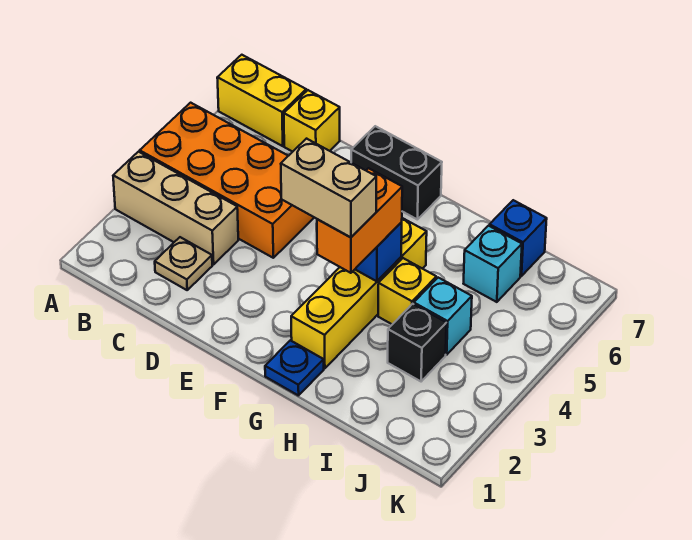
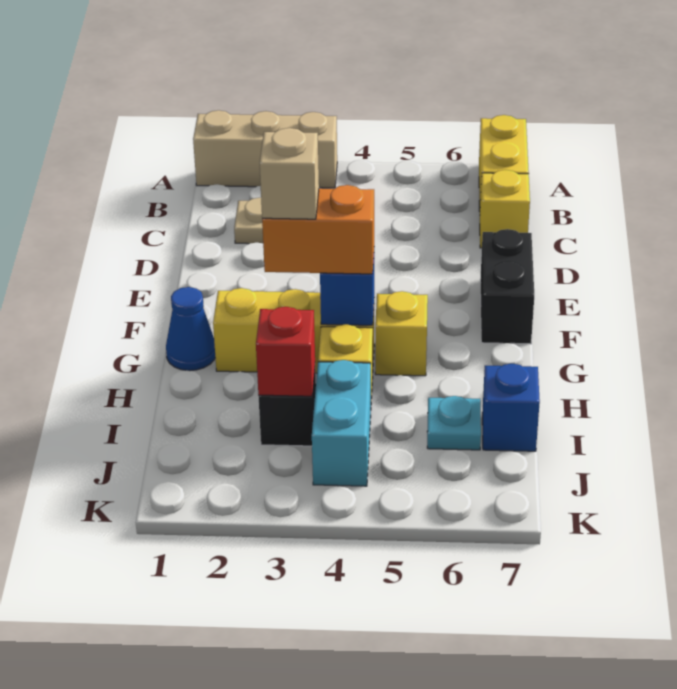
tan brick A3:C3 level 1 -> tan brick A1:A3 level 1
orange brick A4:D5 level 1 -> none
tan brick F3:G3 level 4 -> tan brick G3 level 4
blue plate G1 level 1 -> blue cone G1 level 1
none -> red brick I3 level 2
cyan brick I4 level 1 -> cyan brick I4:J4 level 1
cyan brick I6 level 1 -> cyan plate I6 level 1

